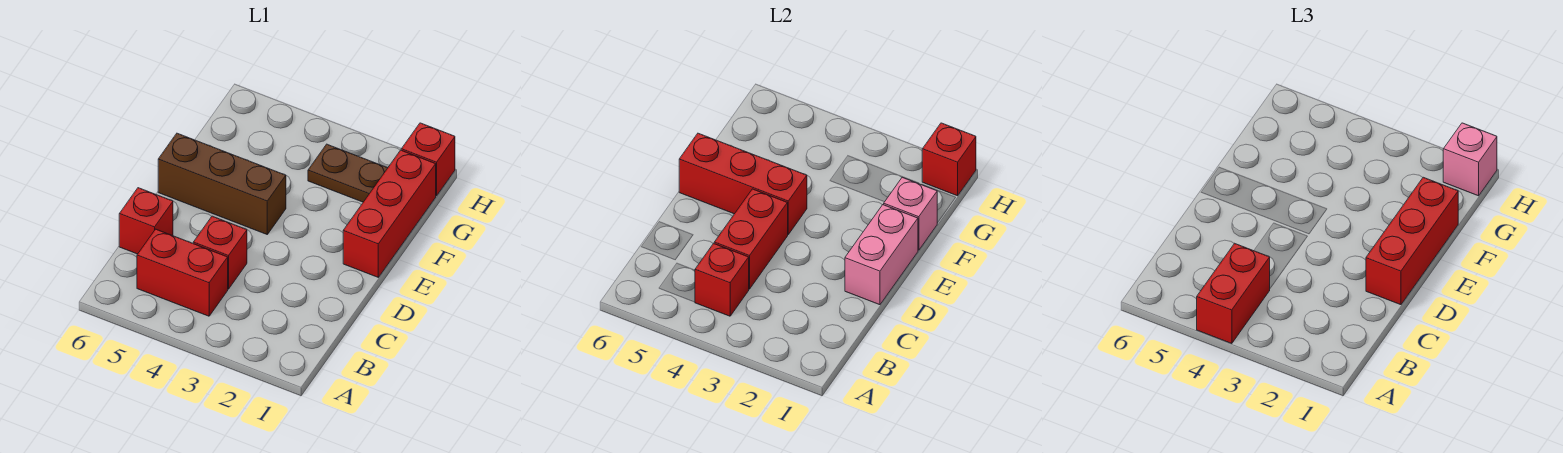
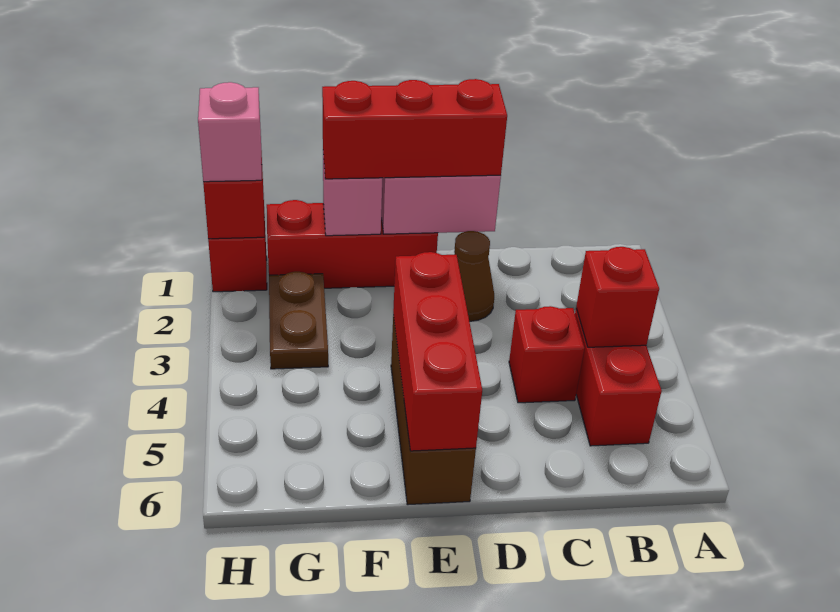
red brick A4:B4 level 3 -> none
red brick C4:D4 level 2 -> none
red brick C6 level 1 -> none
none -> brown cone D2 level 1

